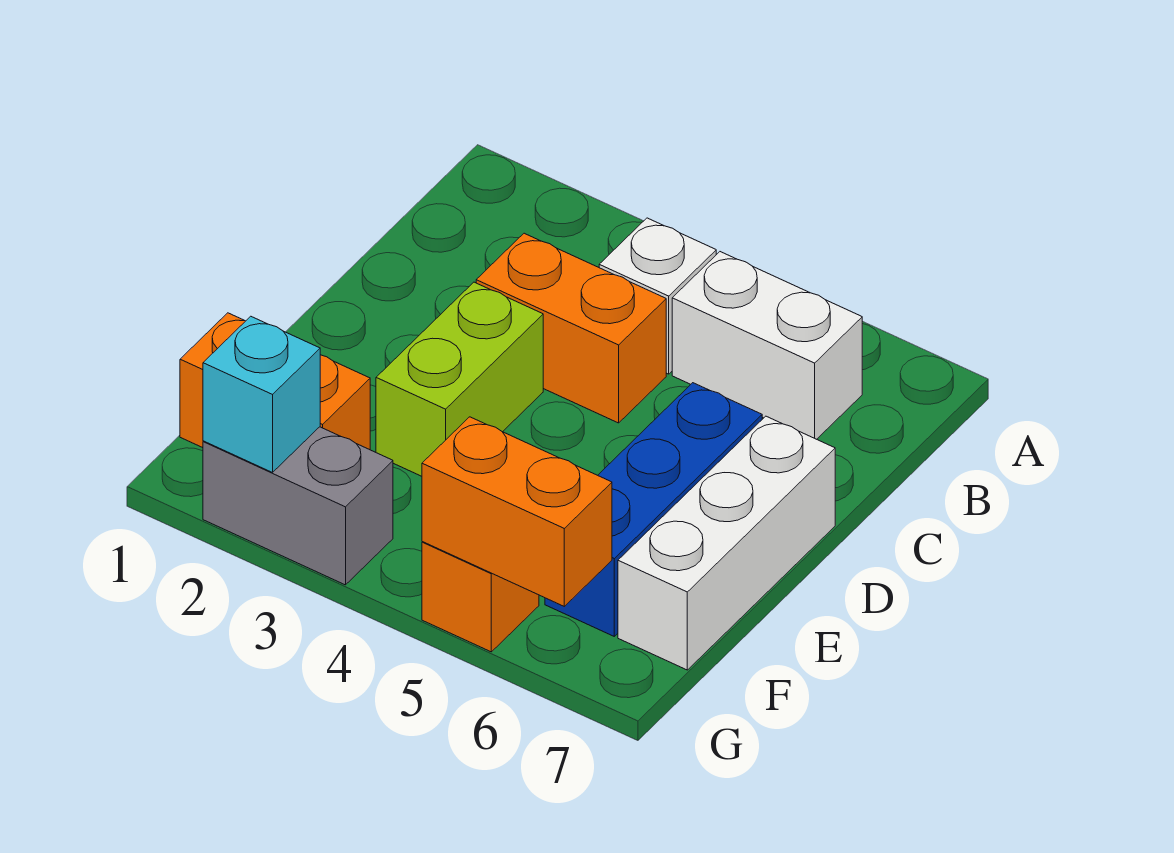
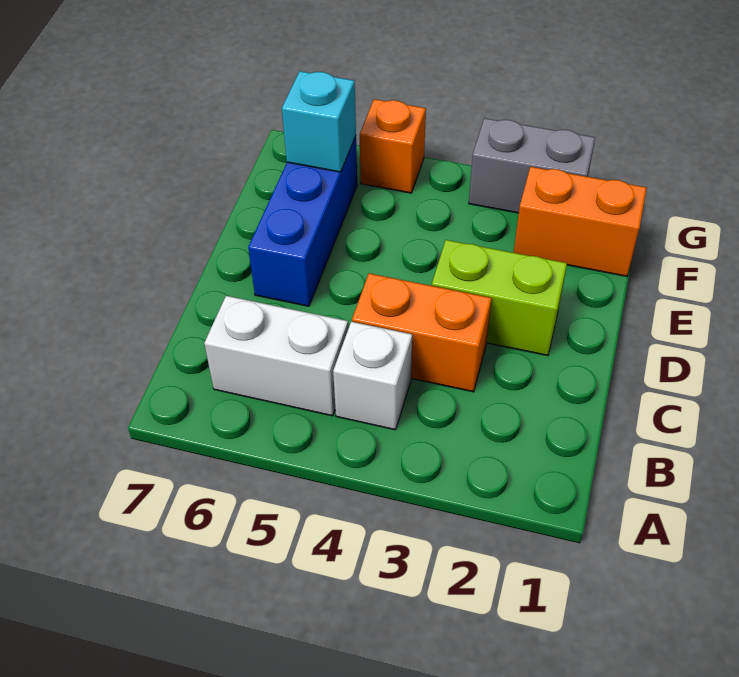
lime brick D3:E3 level 1 -> lime brick D2:D3 level 1
white brick D7:F7 level 1 -> none
cyan brick G2 level 2 -> cyan brick F6 level 2
orange brick G5:G6 level 2 -> none

